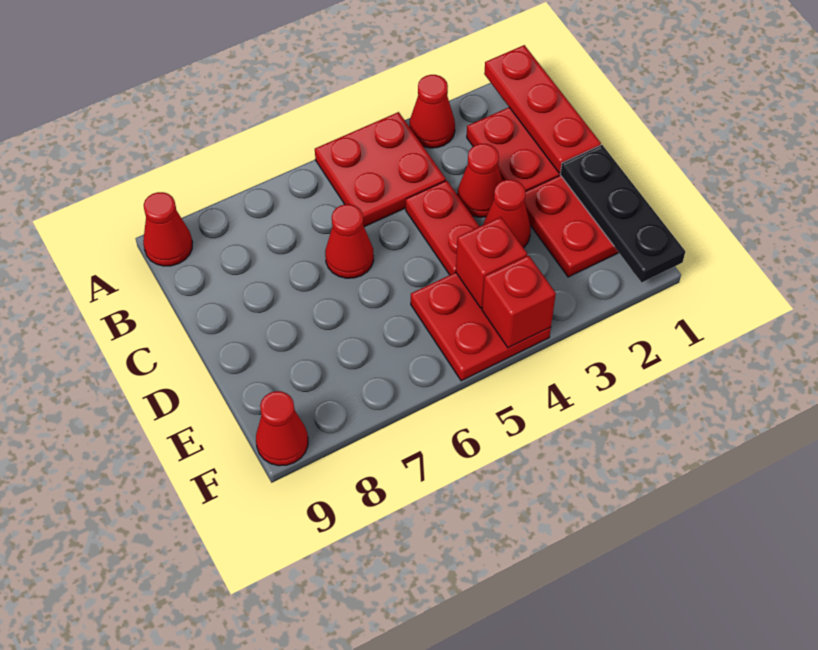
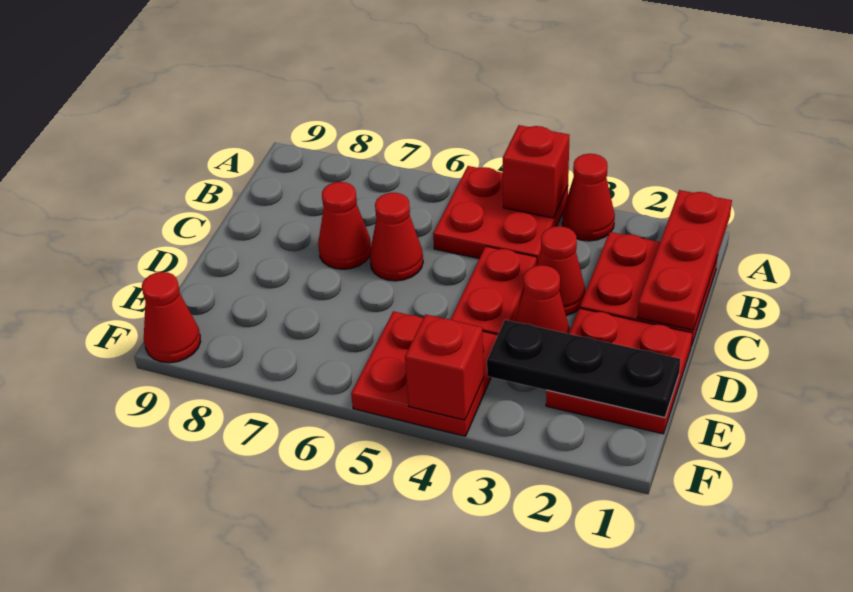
red cone A9 level 1 -> red cone C7 level 1
black plate D1:F1 level 2 -> black plate E1:E3 level 2
red brick E4 level 2 -> red brick A4 level 2

